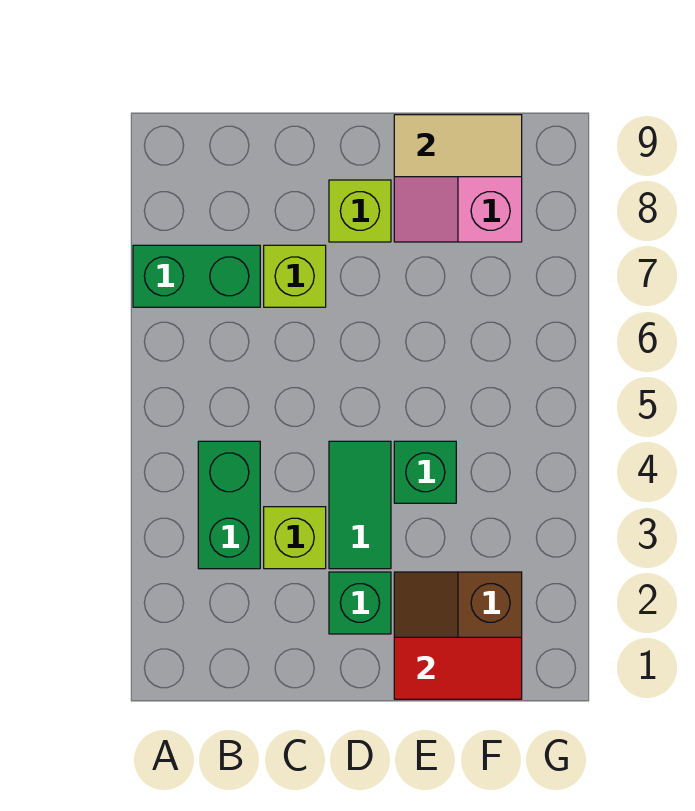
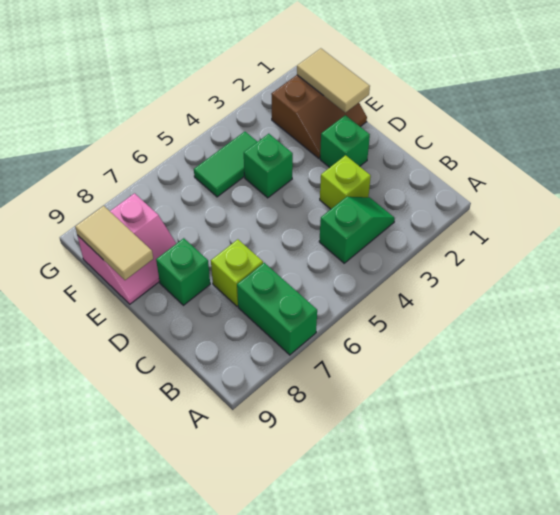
green brick B3:B4 level 1 -> green slope B3:B4 level 1 top 4
green tile D3:D4 level 1 -> green tile F4:F5 level 1
lime brick D8 level 1 -> green brick D8 level 1
red tile E1:F1 level 2 -> tan tile E1:F1 level 2

